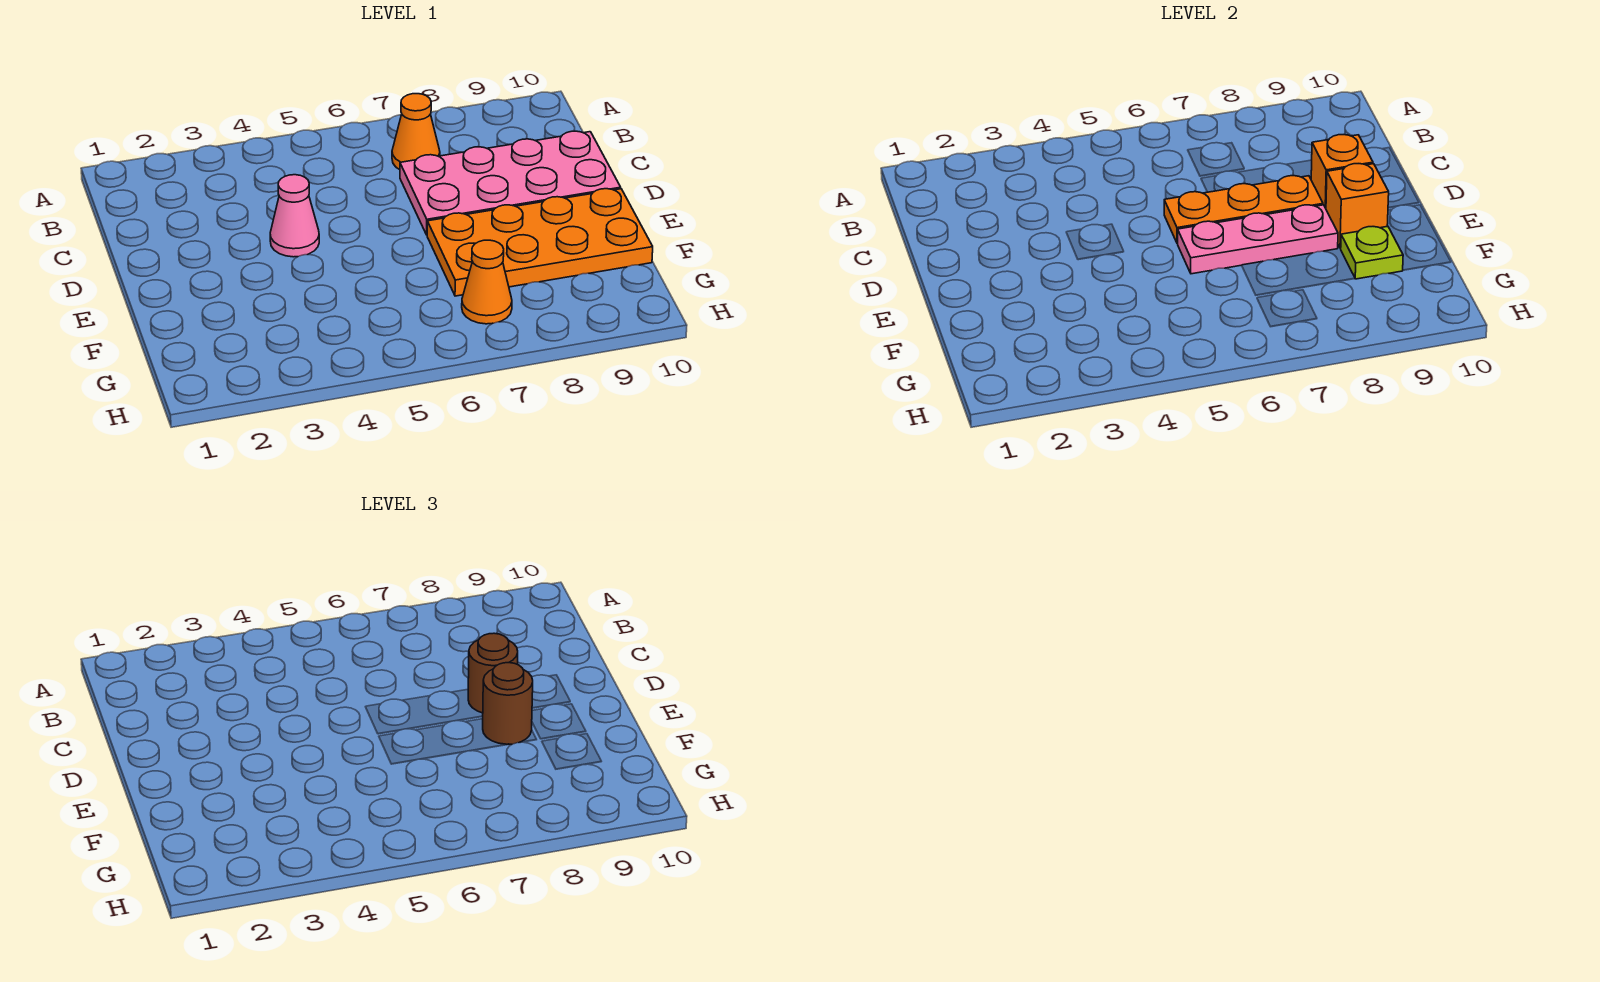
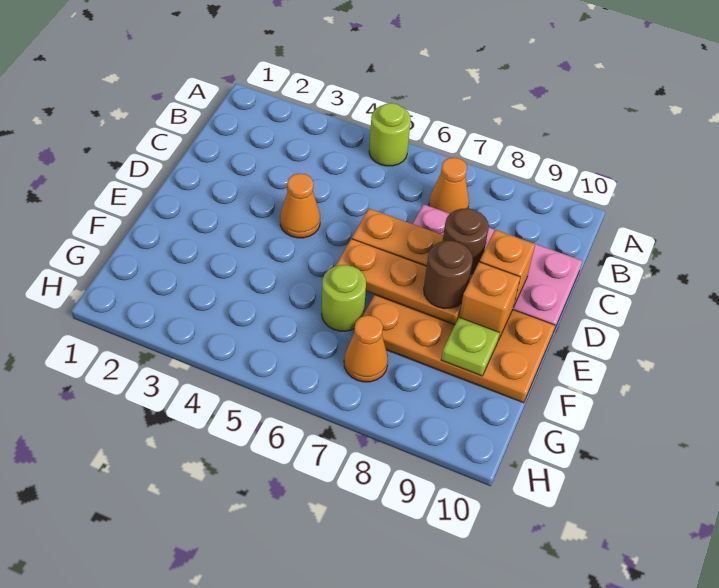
none -> lime round brick A5 level 1
pink cone D4 level 1 -> orange cone D4 level 1
pink plate E6:E8 level 2 -> orange plate E6:E8 level 2
none -> lime round brick F6 level 1

